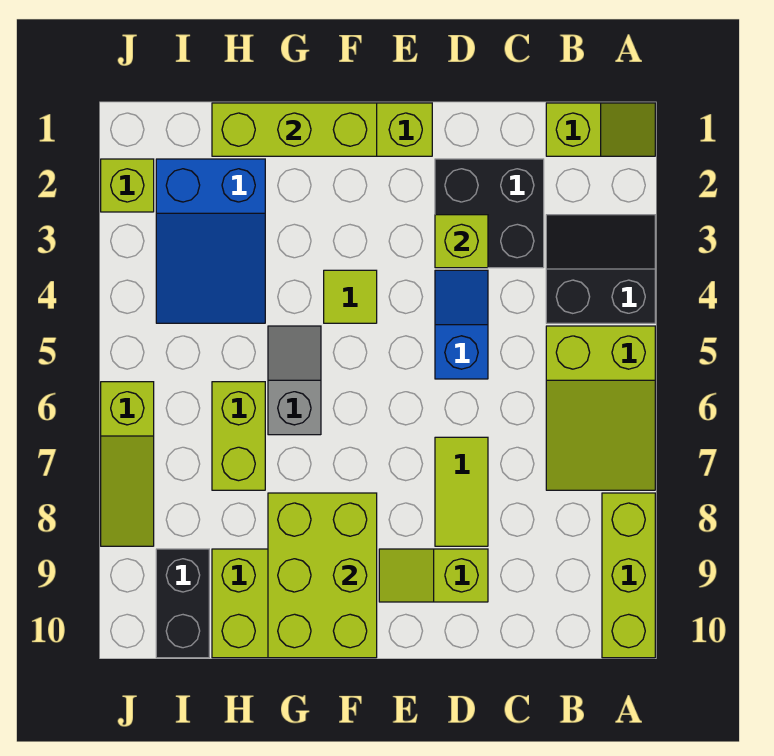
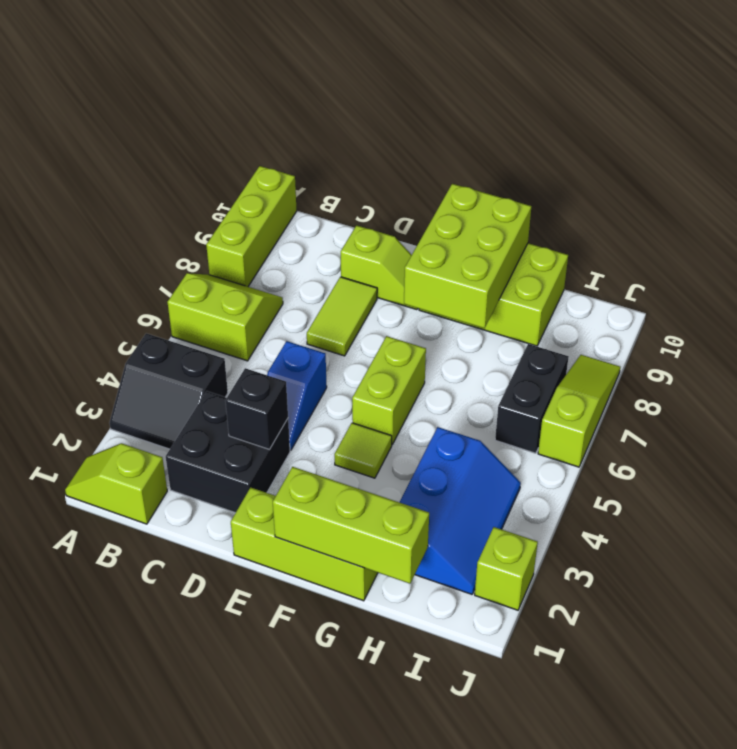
lime slope A5:B7 level 1 top 5 -> lime slope A6:B7 level 1 top 6
lime brick D3 level 2 -> black brick D3 level 2
grey slope G5:G6 level 1 top 6 -> none
blue slope H2:I4 level 1 top 2 -> blue slope H2:I4 level 1 top H
lime brick H6:H7 level 1 -> lime brick F5:F6 level 1
black brick I9:I10 level 1 -> black brick I6:I7 level 1

